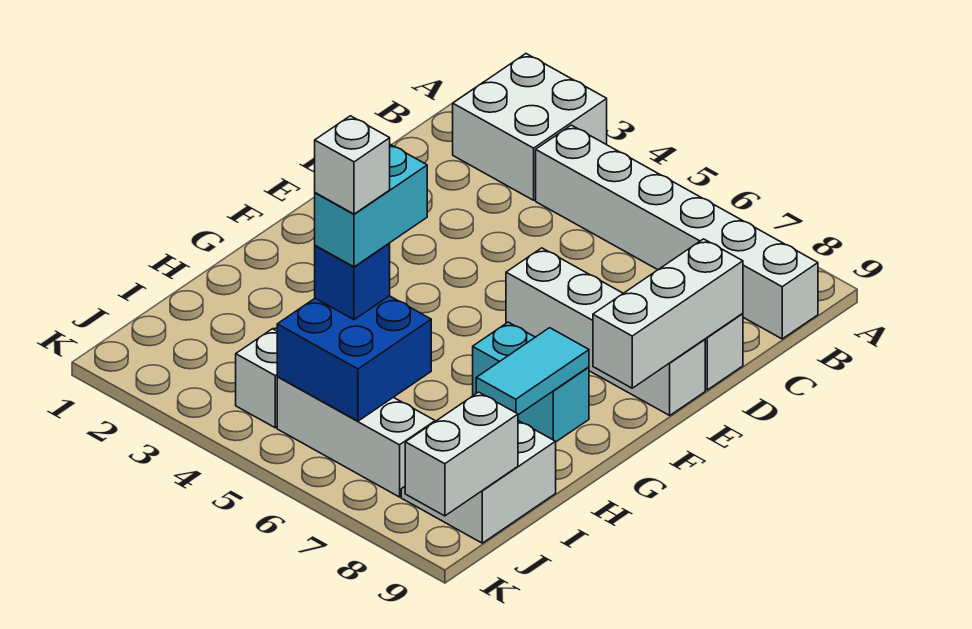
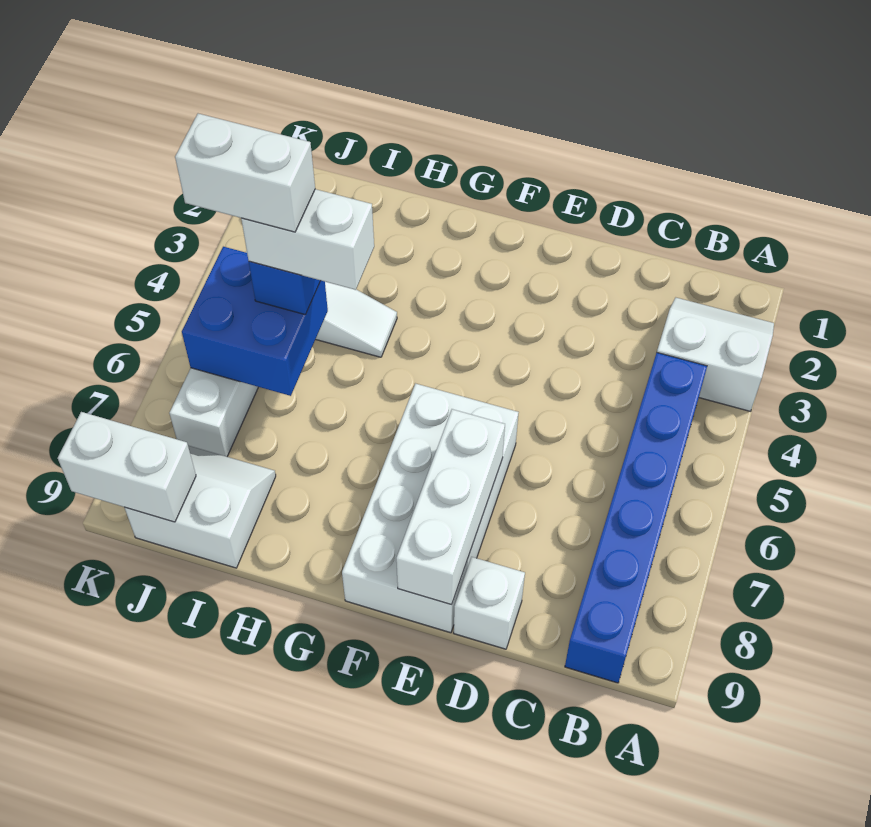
white brick A2:B3 level 1 -> white slope A2:B3 level 1 top 3
white brick B4:B9 level 1 -> blue brick B4:B9 level 1
white brick D9:F9 level 2 -> white brick E7:E9 level 2
white brick E6:E9 level 1 -> white brick E6:F9 level 1
cyan brick G7:G8 level 1 -> none
cyan tile G8:H8 level 2 -> none
cyan brick H5:I5 level 4 -> white brick H5:I5 level 4
white brick I5 level 5 -> white brick I5:J5 level 5

